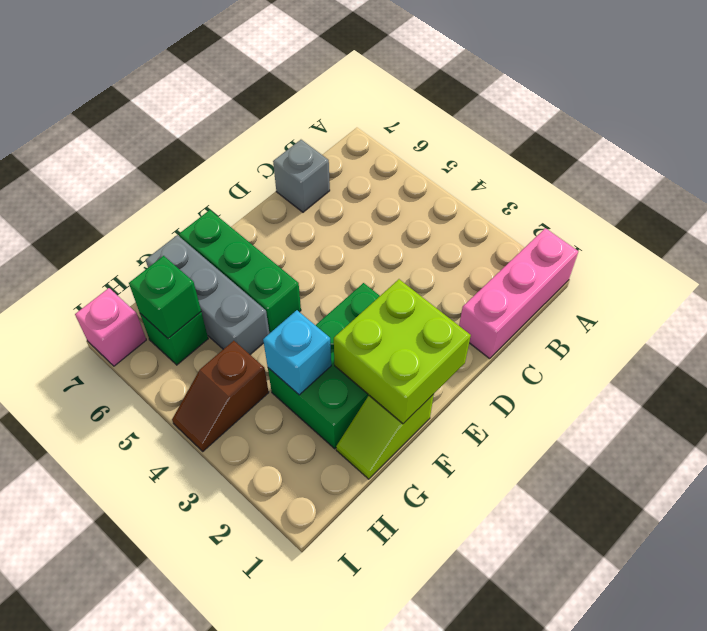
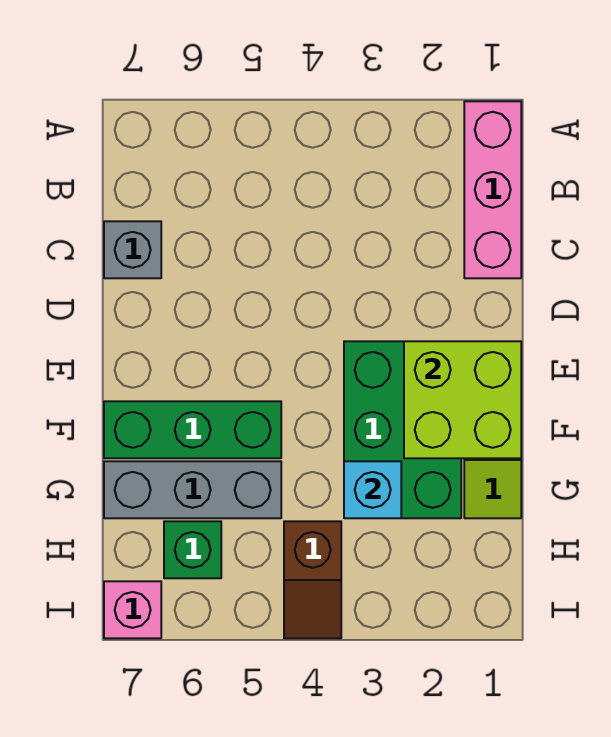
green brick H6 level 2 -> none

